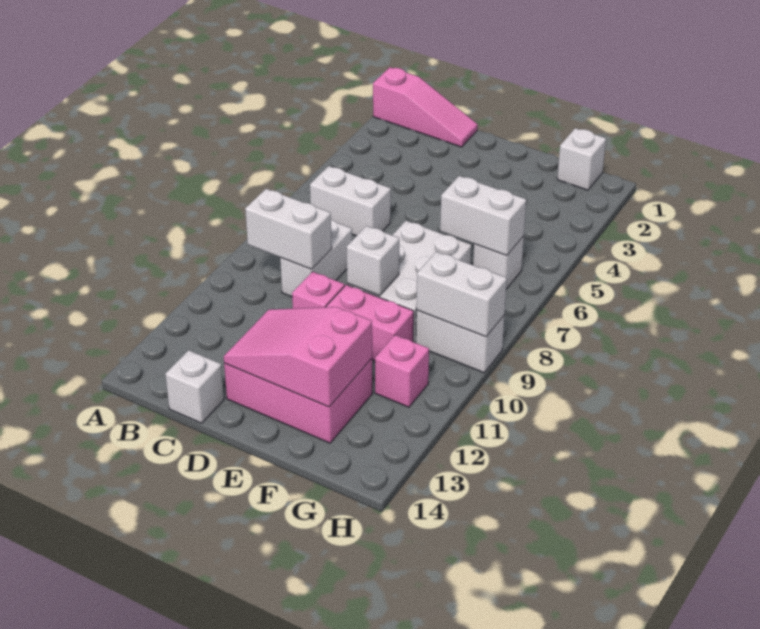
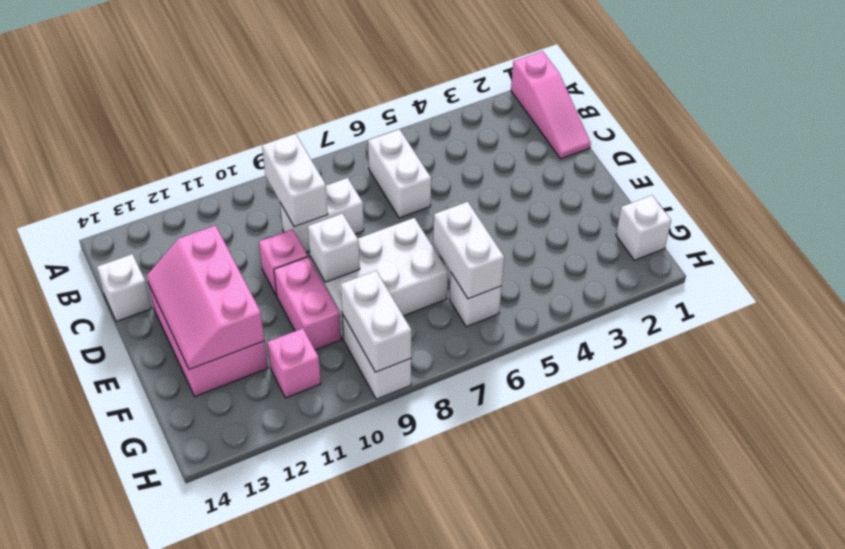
pink slope D12:F13 level 2 top F -> pink slope D12:F13 level 2 top 12

